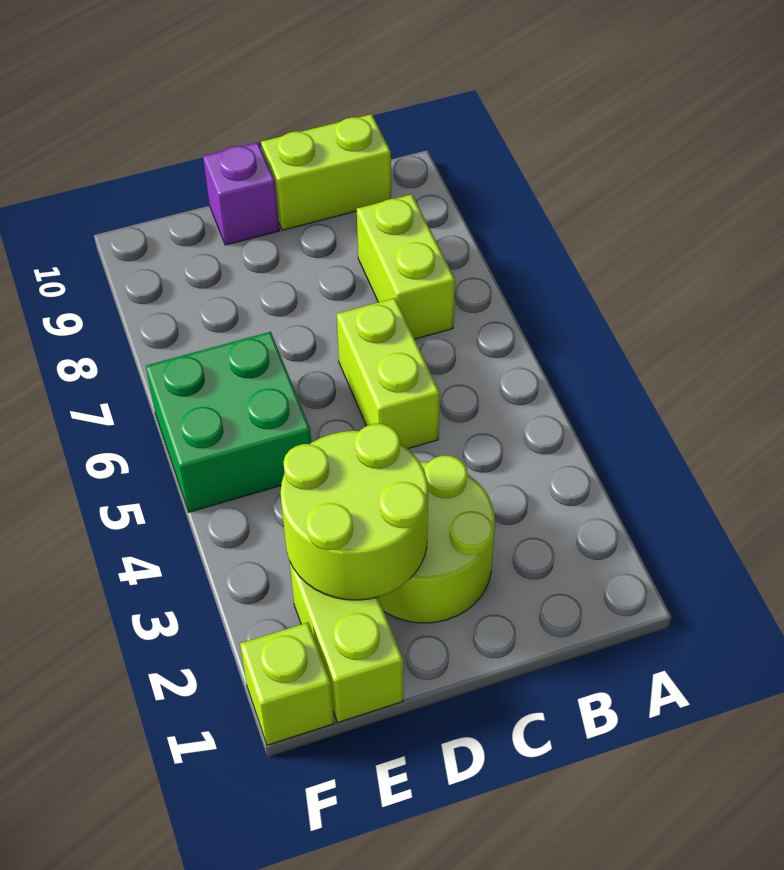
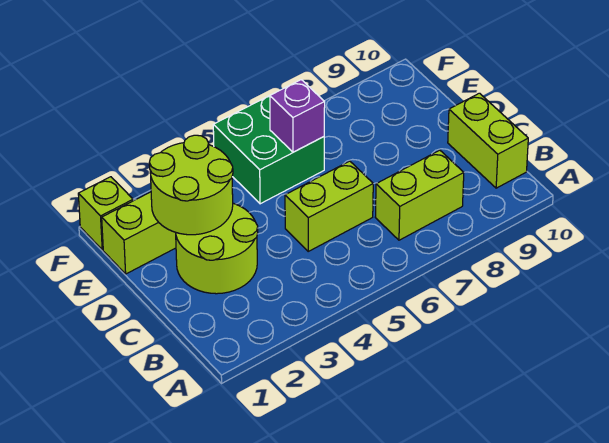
purple brick D10 level 1 -> purple brick E6 level 2

